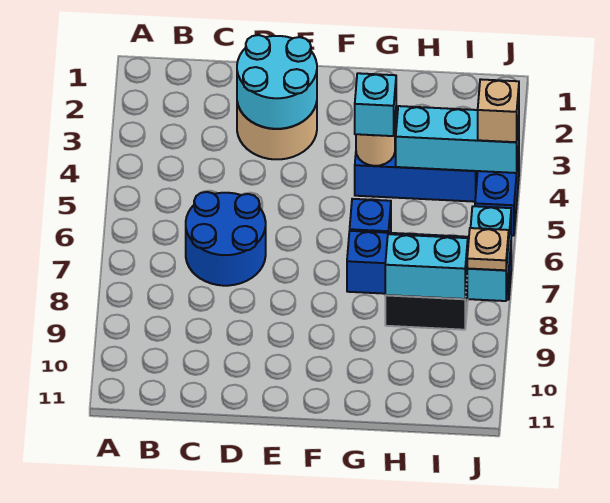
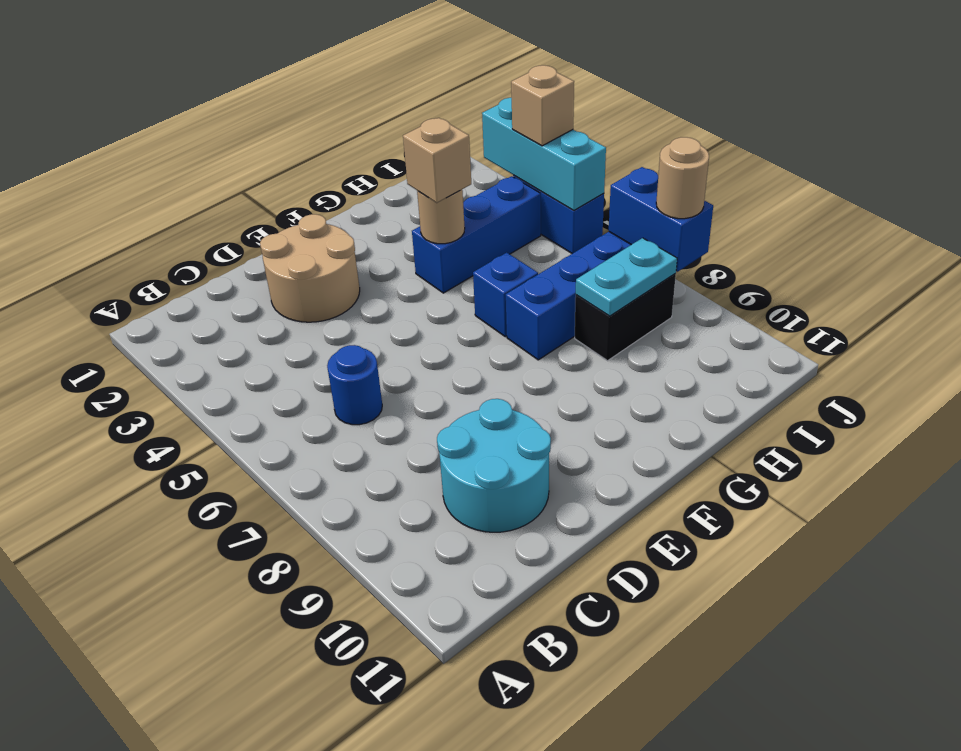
blue round brick C6:D7 level 1 -> blue round brick C6 level 1
cyan round brick D2:E3 level 2 -> cyan round brick C9:D10 level 1
cyan brick G4 level 3 -> tan brick G4 level 3
cyan brick H4:J4 level 2 -> cyan brick J3:J5 level 2
cyan brick H8:I8 level 2 -> cyan plate H8:I8 level 2
cyan brick J7:J8 level 2 -> blue brick J7:J8 level 2
tan plate J8 level 3 -> tan round brick J8 level 3

